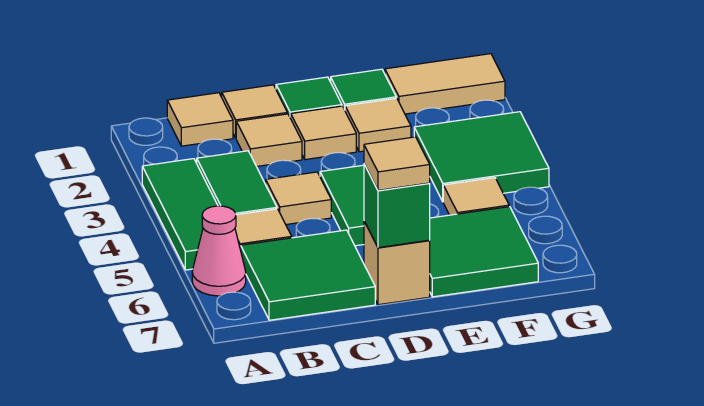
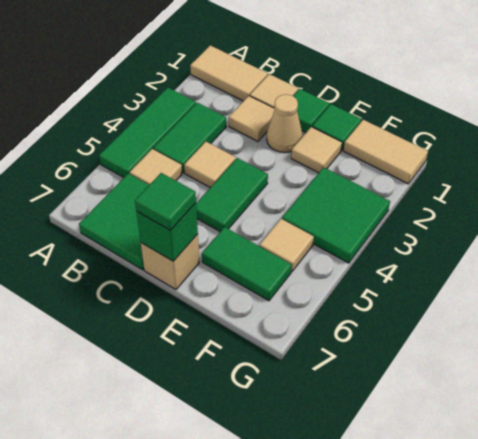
pink cone A6 level 1 -> none
tan tile B1 level 1 -> tan tile A1:B1 level 1
tan tile D2 level 1 -> tan cone D2 level 1
tan tile D7 level 3 -> green tile D7 level 3
green tile E6:F7 level 1 -> green tile E6:F6 level 1

